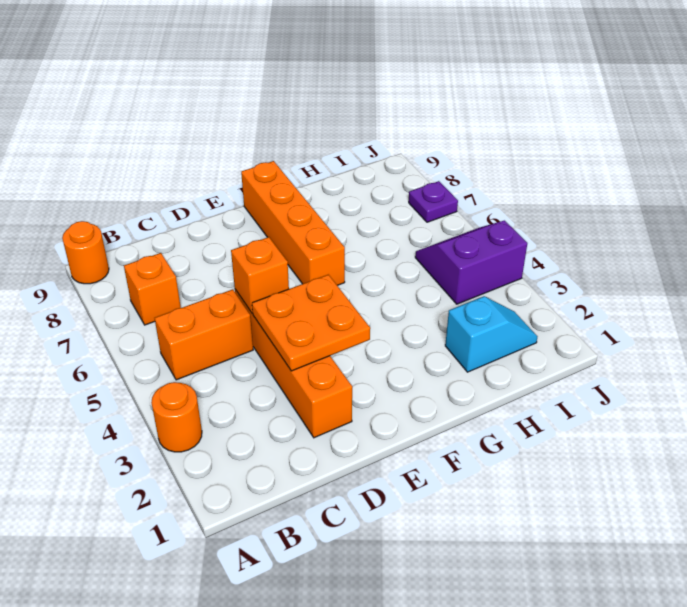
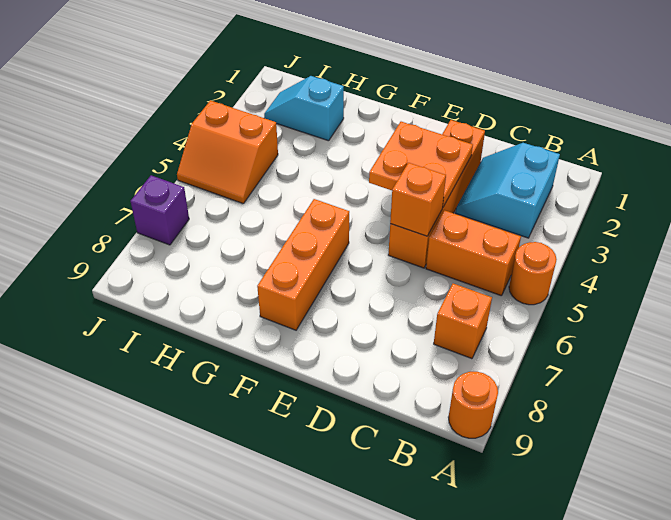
orange round brick A3 level 1 -> orange round brick A5 level 1
none -> cyan slope B2:C3 level 1 top B
orange brick F6:F9 level 1 -> orange brick F6:F8 level 1
purple slope I4:J5 level 1 top 4 -> orange slope I4:J5 level 1 top 4
purple plate J7 level 1 -> purple brick J7 level 1

